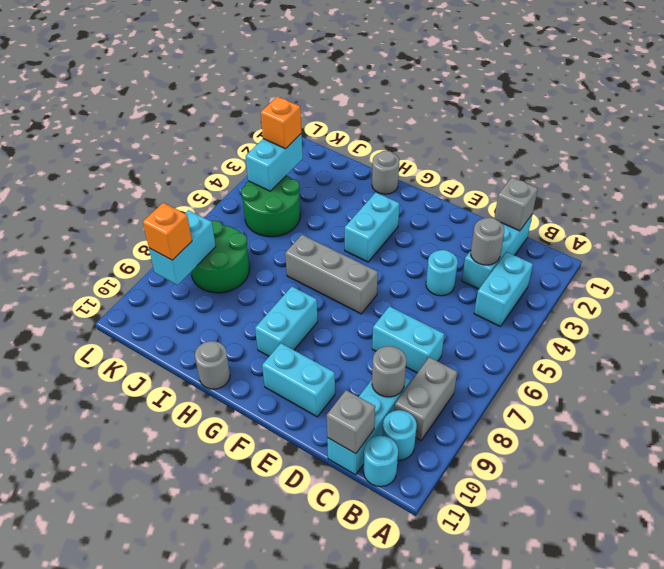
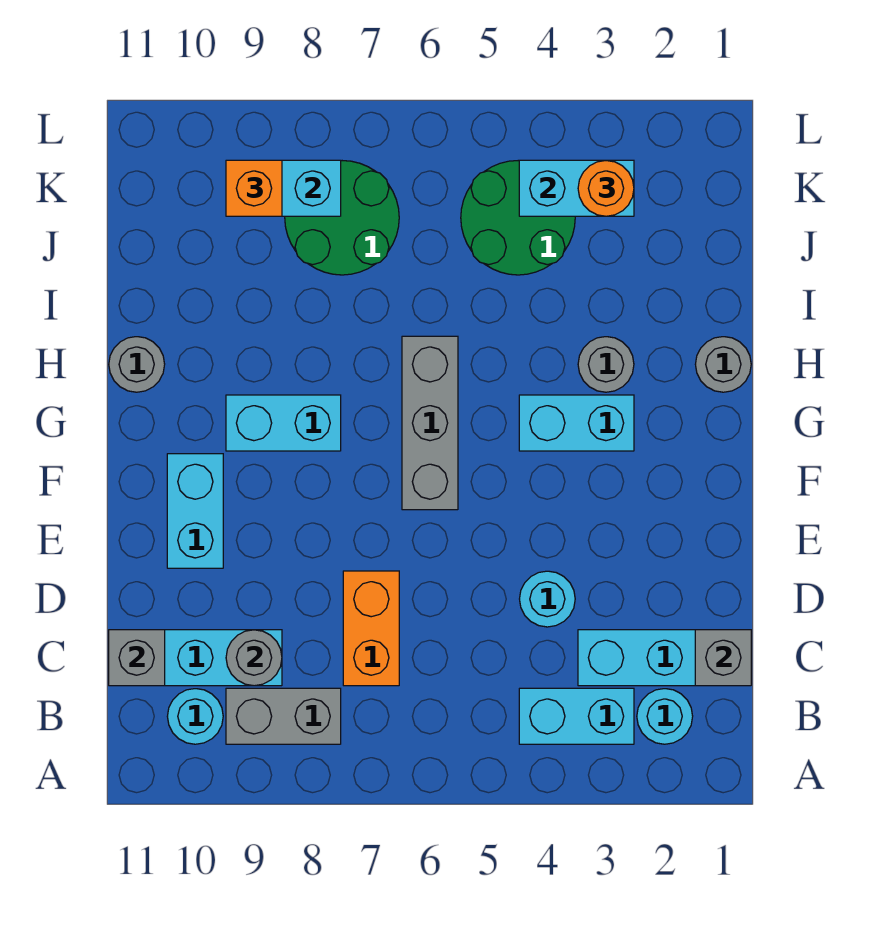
cyan round brick B11 level 1 -> cyan round brick B2 level 1
grey round brick C3 level 2 -> grey round brick H3 level 1
cyan brick C7:D7 level 1 -> orange brick C7:D7 level 1
orange brick K3 level 3 -> orange round brick K3 level 3

